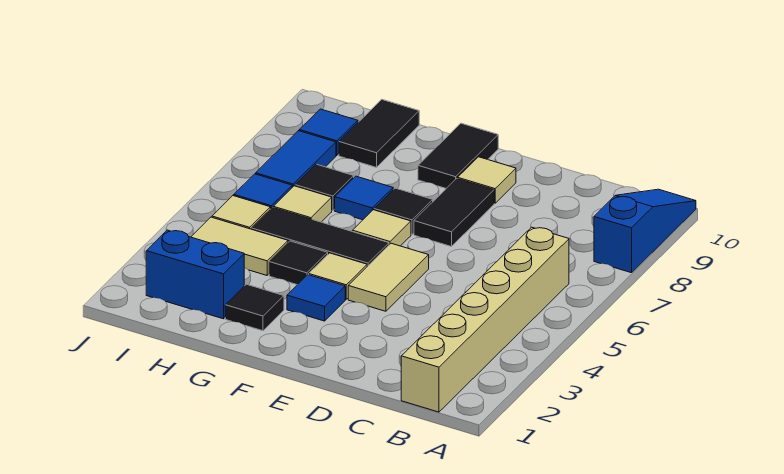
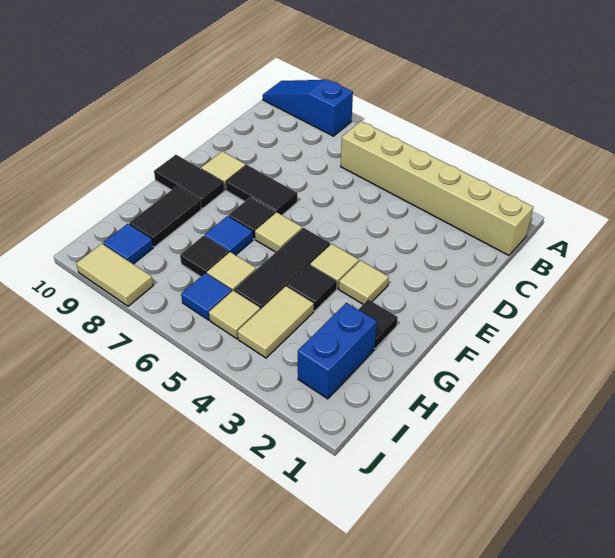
tan tile E4:E5 level 1 -> tan tile J8:J9 level 1
blue tile F3 level 1 -> tan tile F3 level 1
black tile H9:H10 level 1 -> black tile G9:H9 level 1
blue tile I7:I8 level 1 -> none

